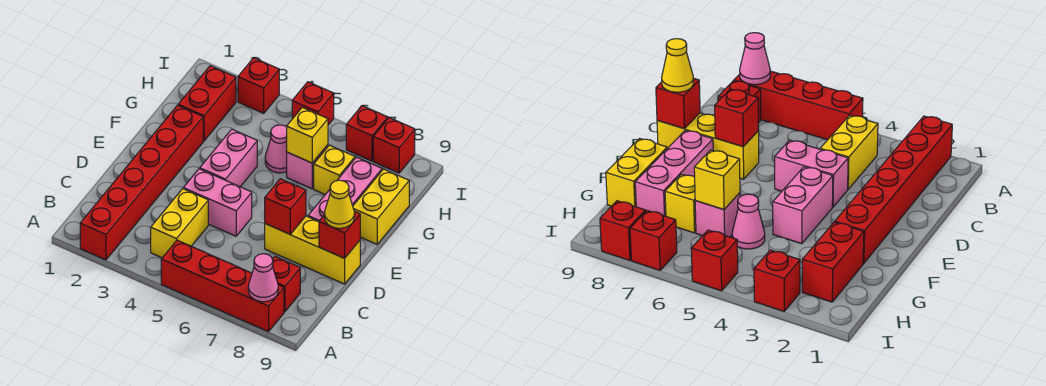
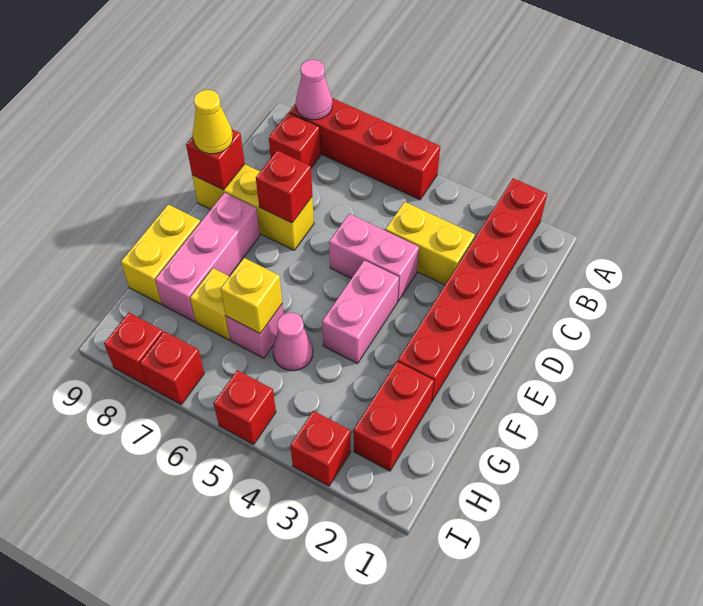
yellow brick B4:C4 level 1 -> yellow brick C3:C4 level 1

